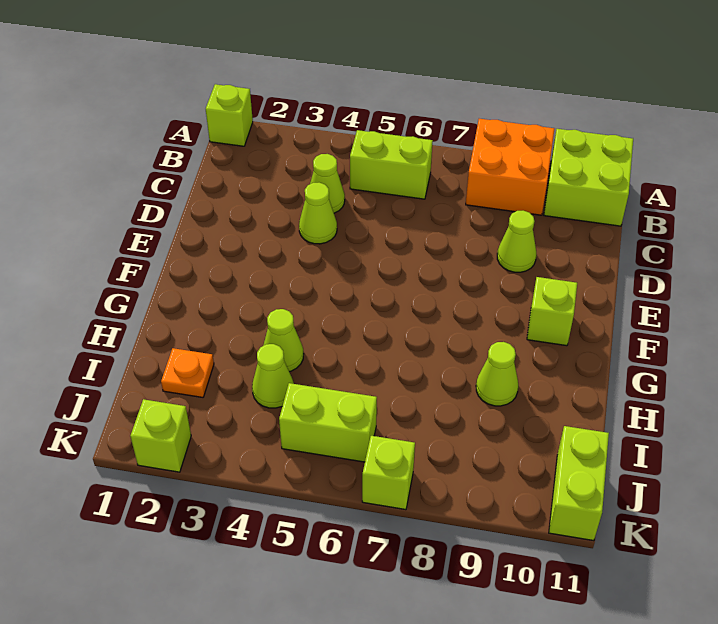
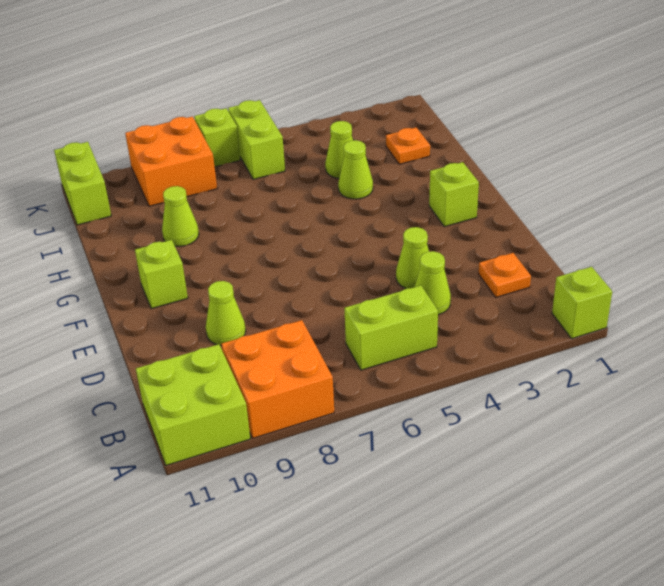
none -> orange plate C2 level 1
lime brick J5:J6 level 1 -> lime brick J6:K6 level 1
none -> orange brick J8:K9 level 1
lime brick K2 level 1 -> lime brick F2 level 1

